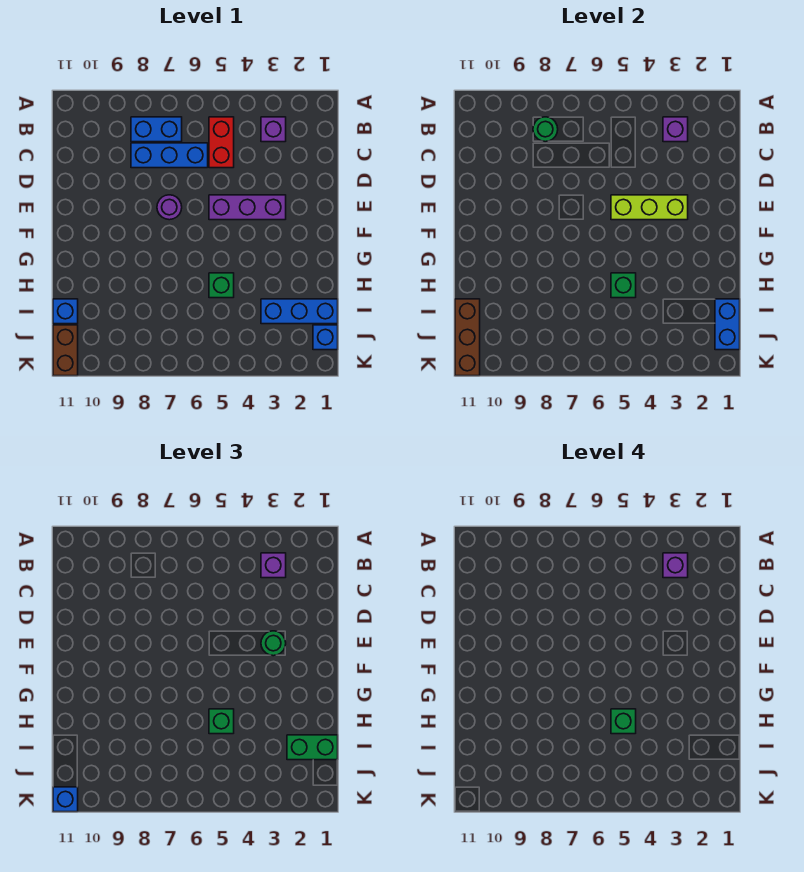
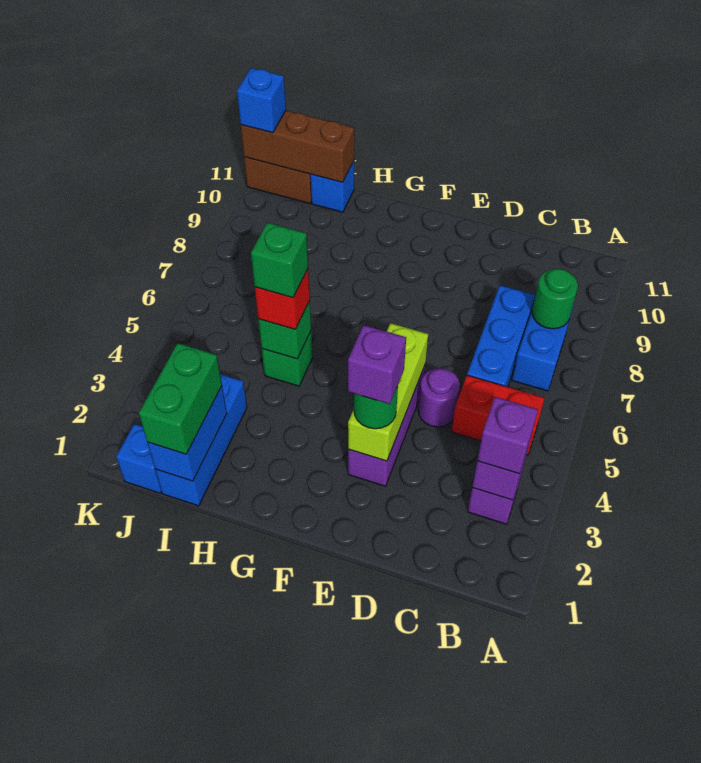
purple brick B3 level 4 -> purple brick E3 level 4
purple round brick E7 level 1 -> purple round brick D5 level 1
green brick H5 level 3 -> red brick H5 level 3
blue brick I1:J1 level 2 -> blue brick I1:I2 level 2

